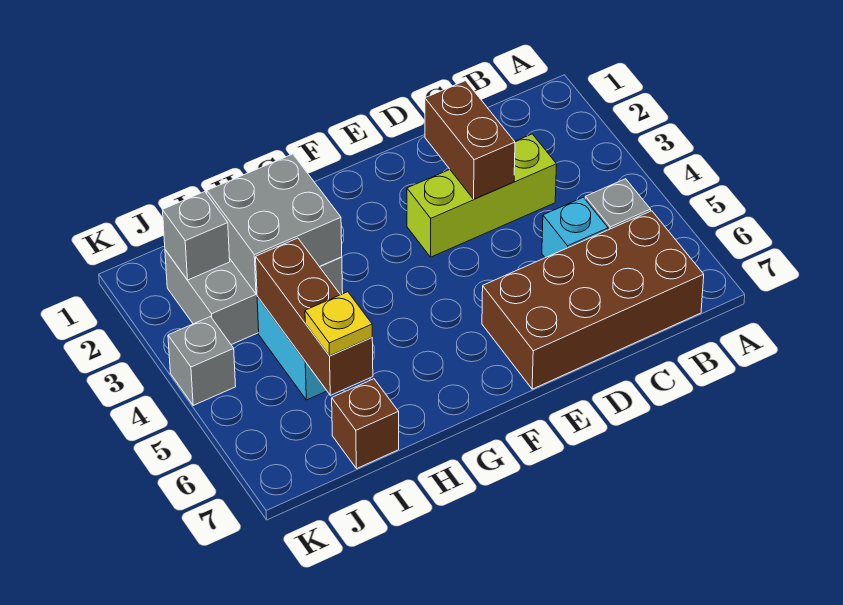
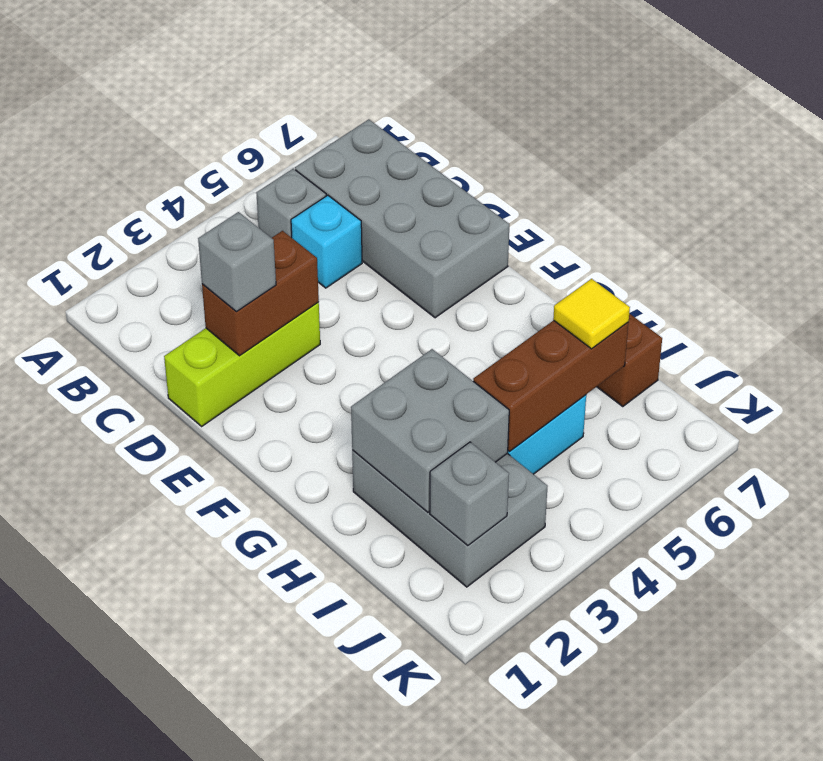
brown brick B6:E7 level 1 -> grey brick B6:E7 level 1
lime brick C3:E3 level 1 -> lime brick D1:D3 level 1
yellow plate I6 level 3 -> yellow tile I6 level 3
grey brick K4 level 1 -> grey brick D2 level 3

